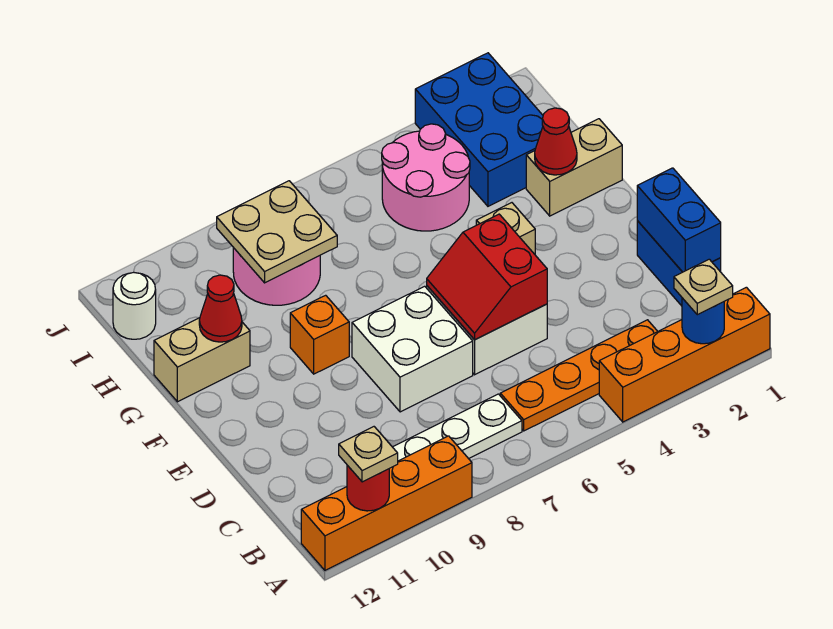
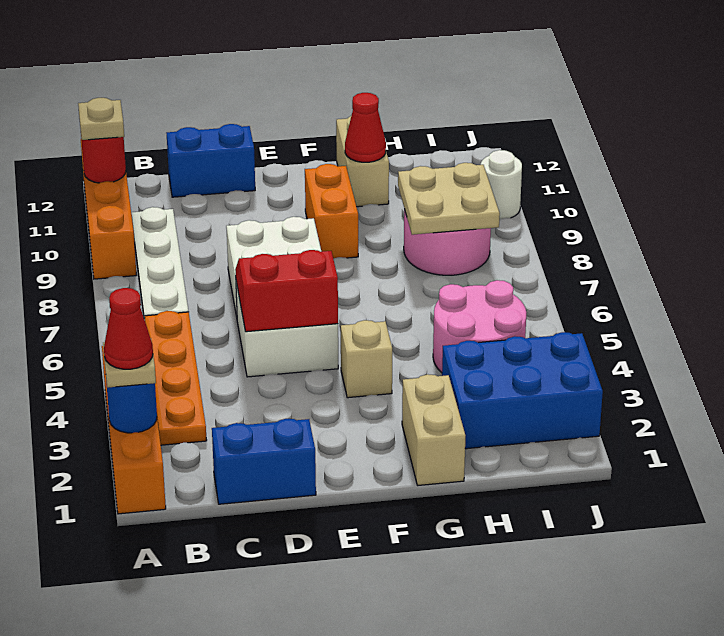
blue brick C1:D1 level 2 -> blue brick C12:D12 level 1
orange brick F9 level 1 -> orange brick F9:F10 level 1
red cone G2 level 2 -> red cone A2 level 4
white round brick I12 level 1 -> white round brick J10 level 1

